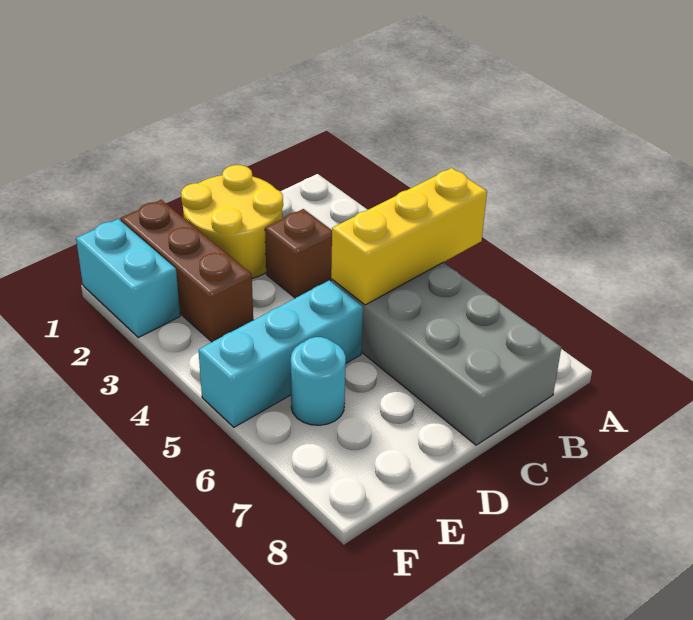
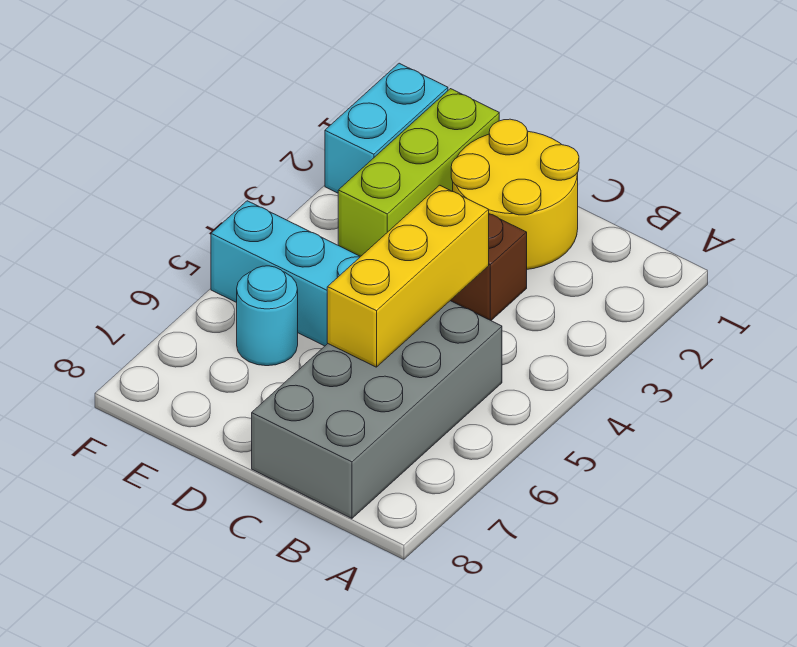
yellow brick A5:C5 level 2 -> yellow brick C4:C6 level 2
brown brick E1:E3 level 1 -> lime brick E1:E3 level 1

